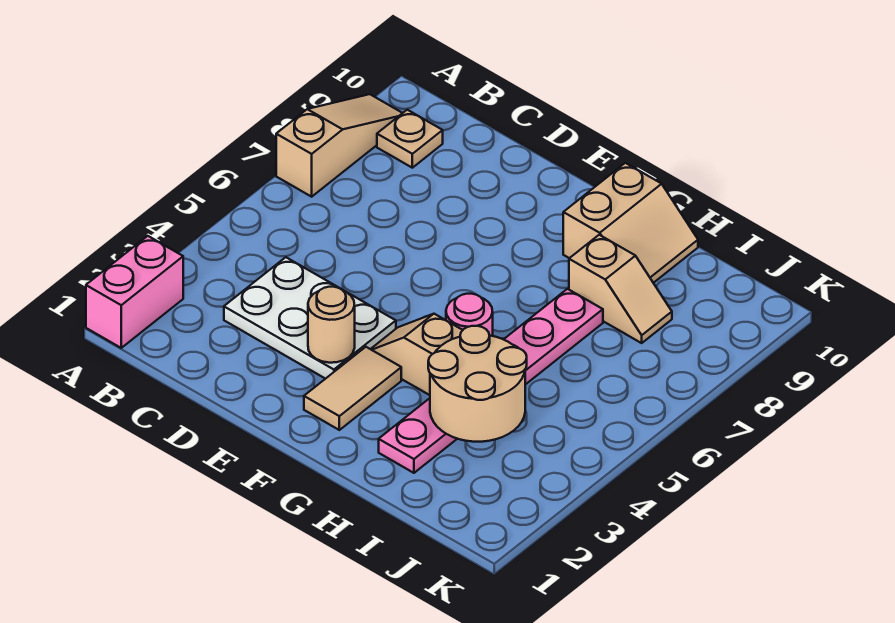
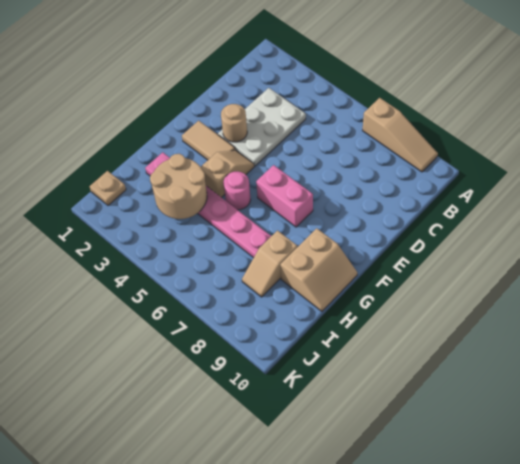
pink brick A1:A2 level 1 -> pink brick F6:F7 level 1
tan plate B9 level 1 -> tan plate J1 level 1
tan slope G9:H10 level 1 top G -> tan slope G9:H10 level 1 top 9

